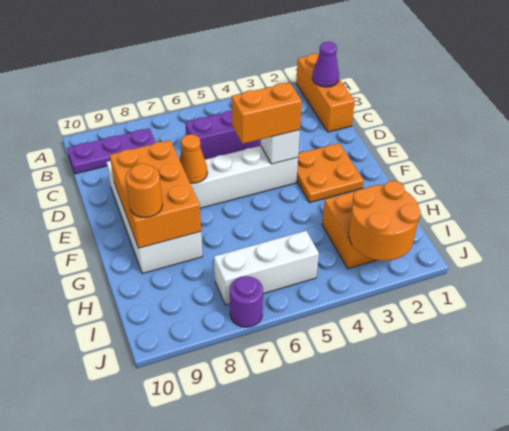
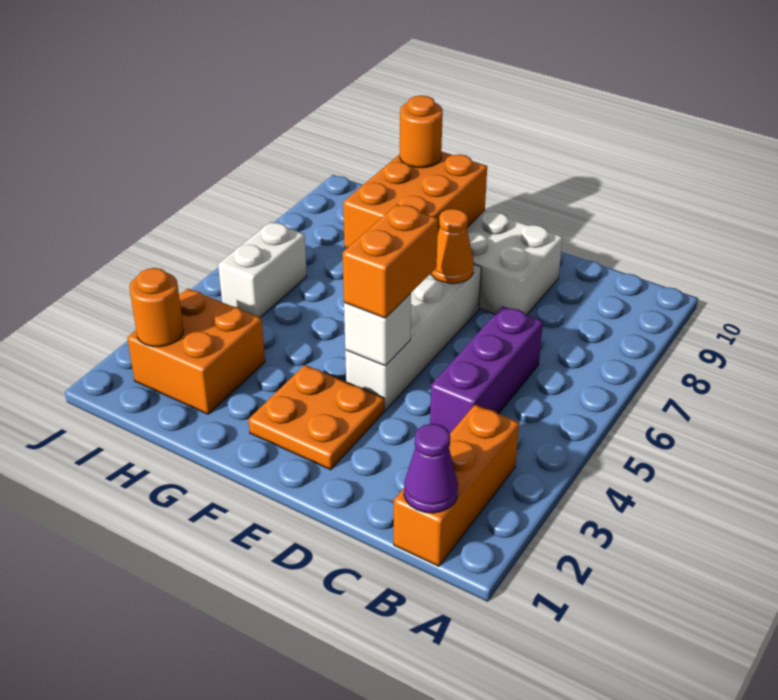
orange brick A1:C1 level 1 -> orange brick B1:B3 level 1
purple plate B8:B10 level 1 -> none
orange brick E8:G9 level 2 -> orange brick F7:G9 level 2
orange round brick I2:J3 level 2 -> orange round brick I2 level 2
white brick I5:I7 level 1 -> white brick I5:I6 level 1
purple round brick J7 level 1 -> none

